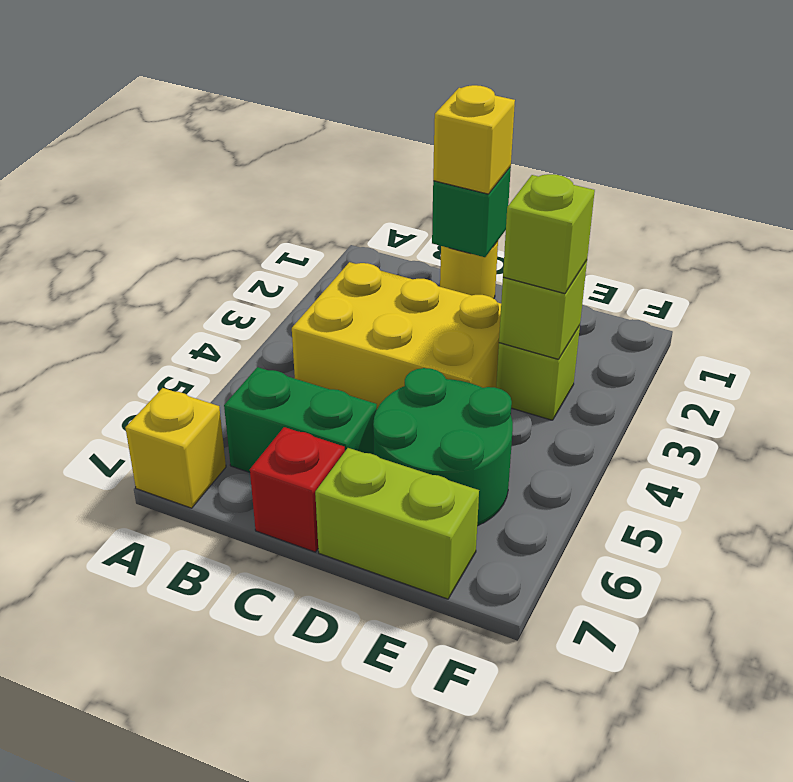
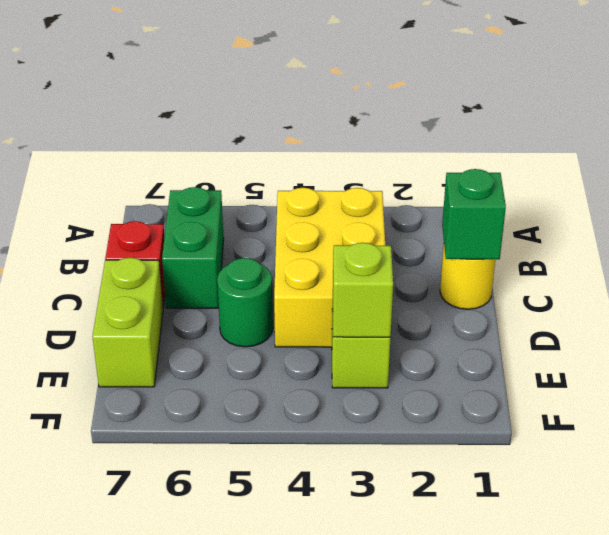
yellow brick A7 level 1 -> none
yellow brick C1 level 3 -> none
green round brick D5:E6 level 1 -> green round brick D5 level 1
lime brick E3 level 3 -> none

